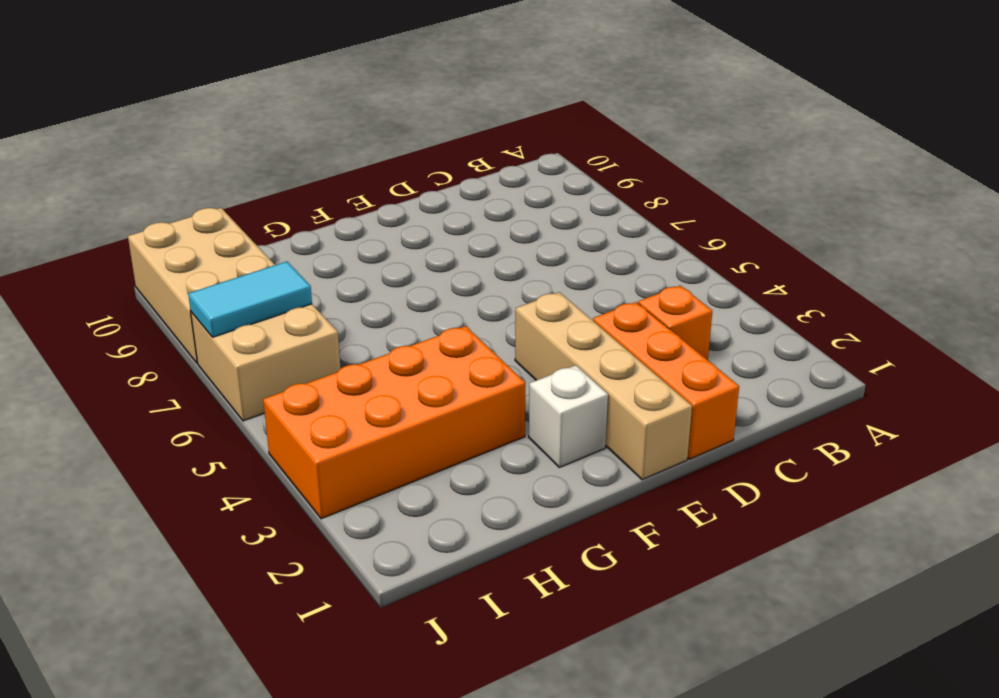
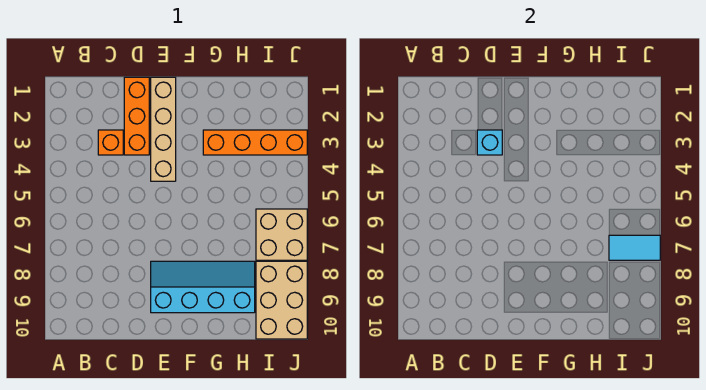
none -> cyan brick D3 level 2
none -> cyan slope E8:H9 level 1 top 9
white brick F2 level 1 -> none
orange brick G3:J4 level 1 -> orange brick G3:J3 level 1

